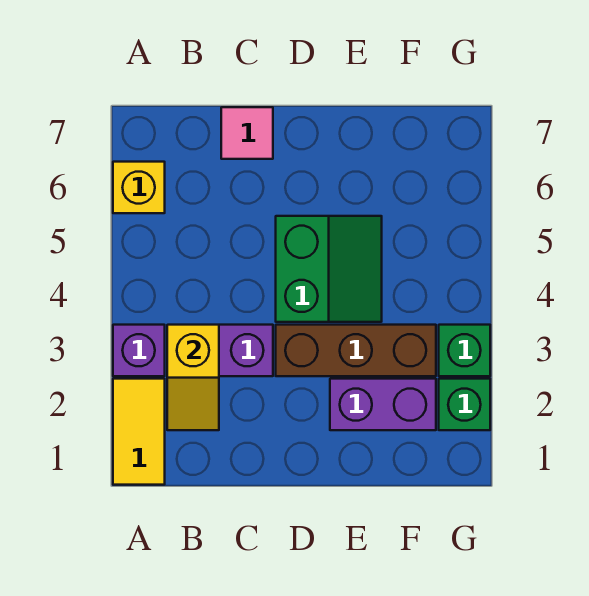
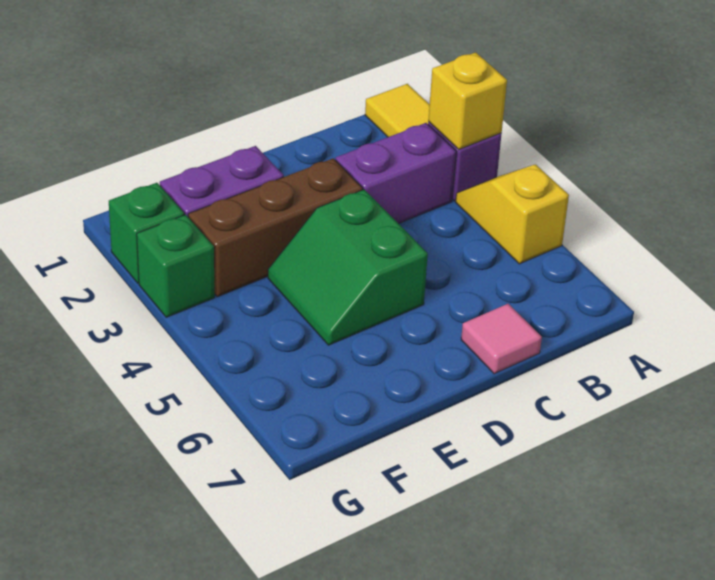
yellow brick A6 level 1 -> yellow brick A3 level 2
yellow slope B2:B3 level 2 top 3 -> yellow slope A4:A5 level 1 top 5

